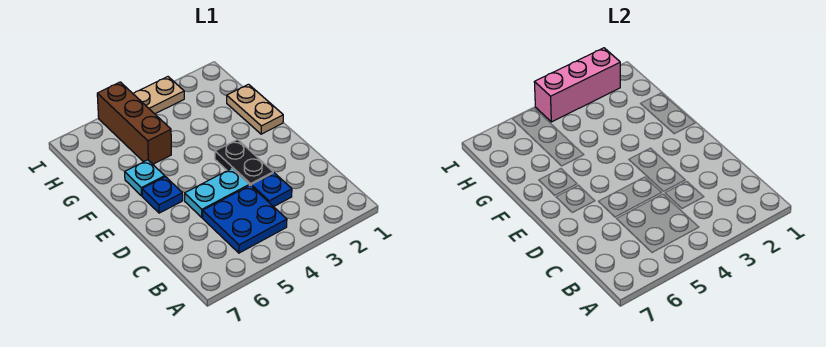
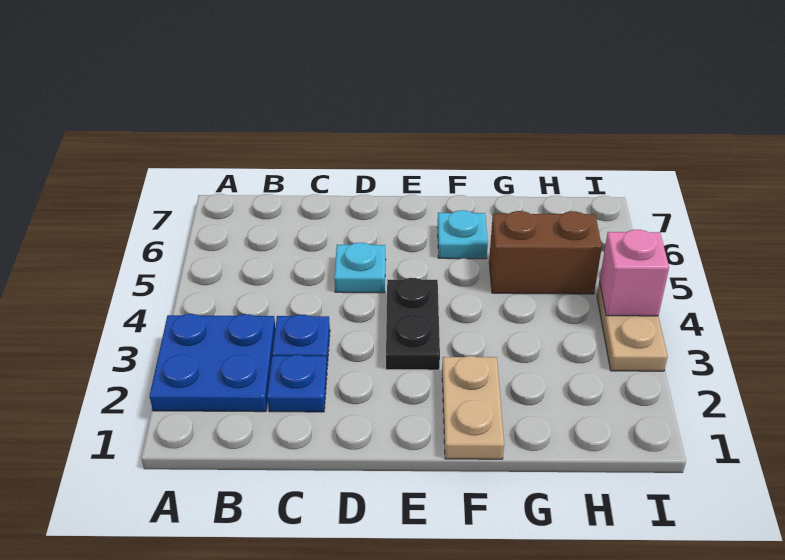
blue plate B4:C5 level 1 -> blue plate A2:B3 level 1
black plate D3:E3 level 1 -> black plate E3:E4 level 1
cyan plate D4:D5 level 1 -> cyan plate D5 level 1
blue plate E6 level 1 -> blue plate C2 level 1
tan plate F1:G1 level 1 -> tan plate F1:F2 level 1
brown brick G5:I5 level 1 -> brown brick G5:H5 level 1
pink brick I2:I4 level 2 -> pink brick I4 level 2

